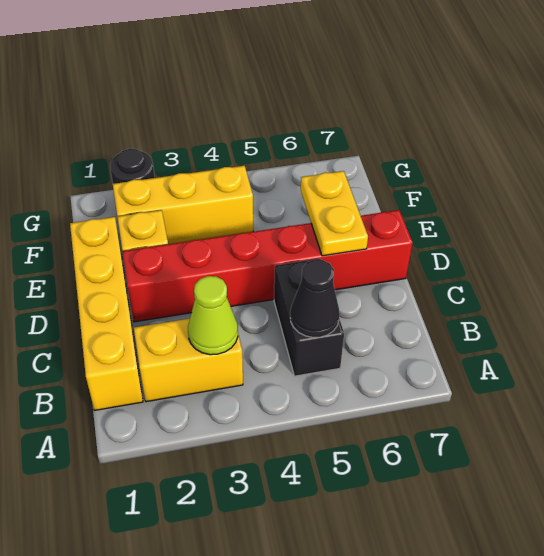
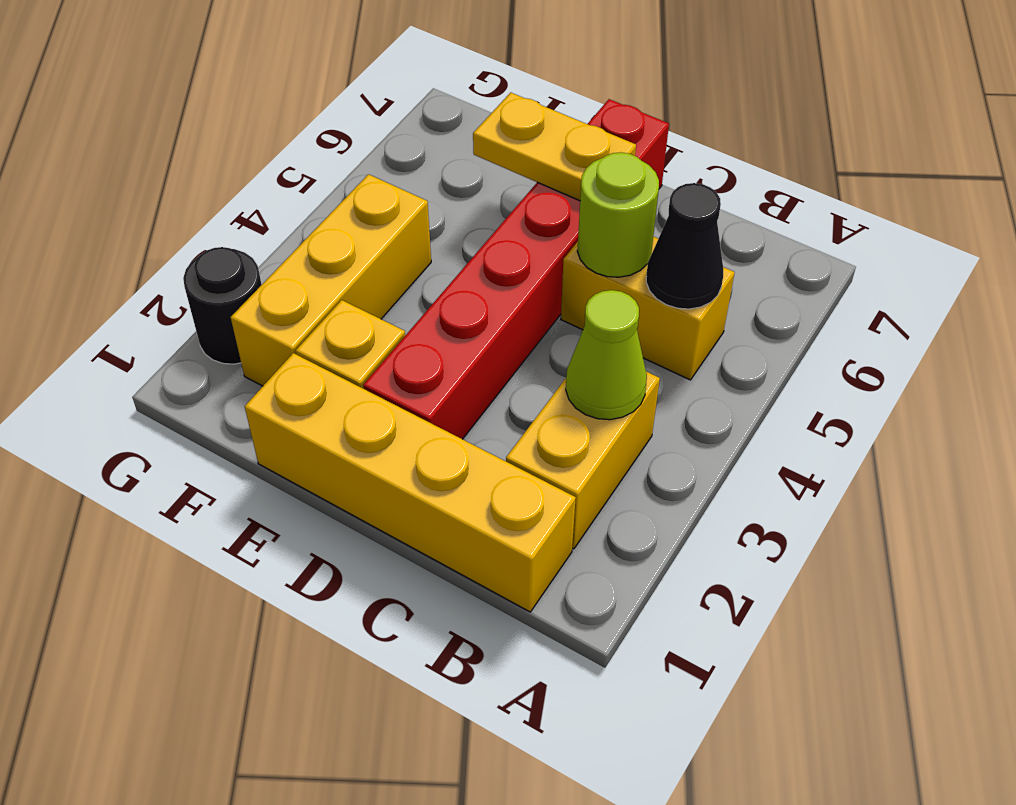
black brick B5:C5 level 1 -> yellow brick B5:C5 level 1
none -> lime round brick C5 level 2

